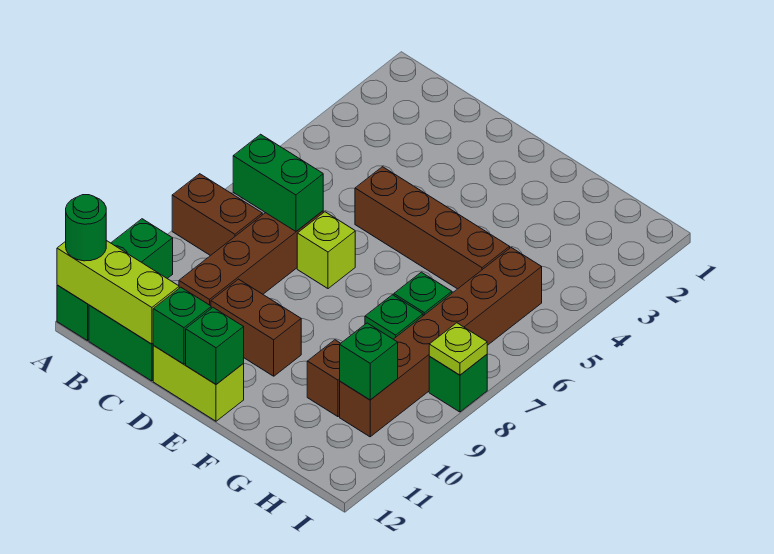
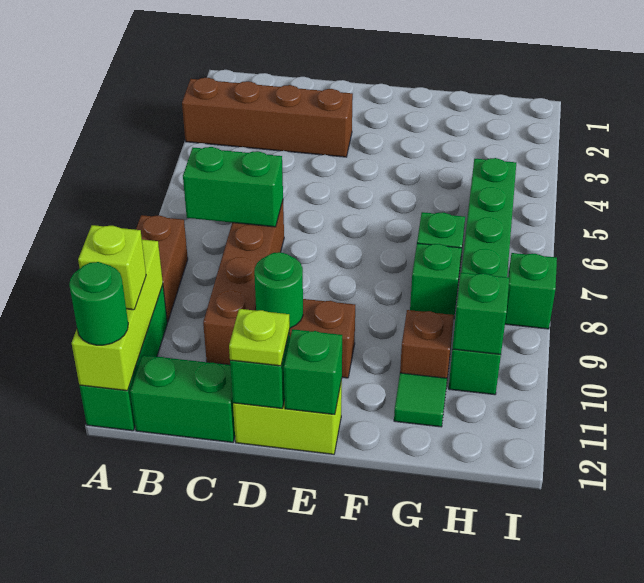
brown brick A8:B8 level 1 -> brown brick A8:A9 level 1
lime brick A12:C12 level 2 -> lime brick A10:A12 level 2
brown brick D5:G5 level 1 -> brown brick A3:D3 level 1
lime brick D7 level 1 -> lime brick A11 level 3
none -> green round brick D10 level 2
none -> green tile G11 level 1
brown brick H5:H10 level 1 -> green brick H5:H10 level 1
lime plate I8 level 2 -> lime plate D12 level 3

